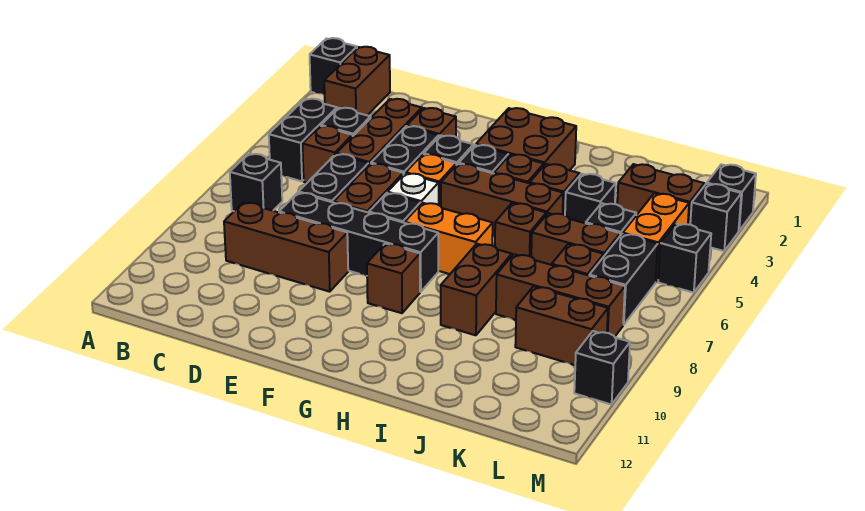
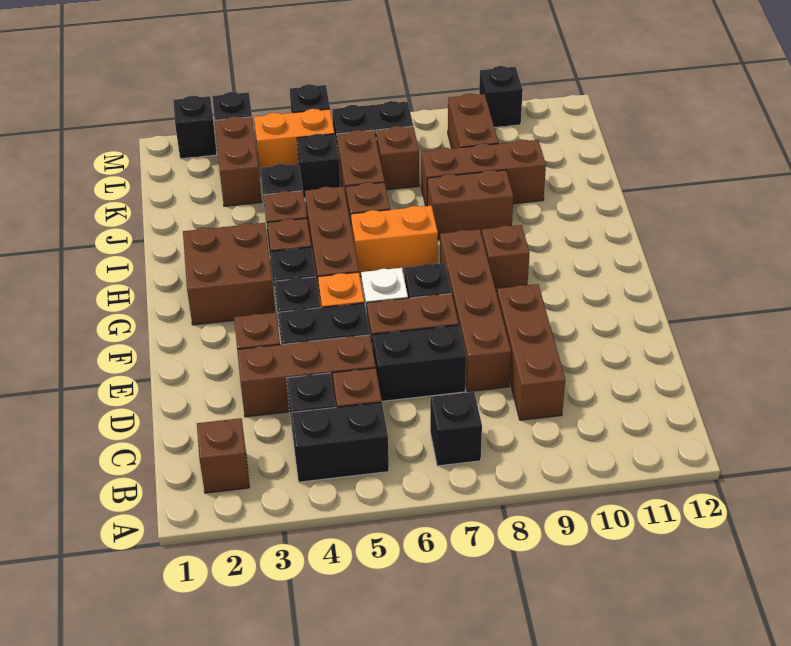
black brick A1 level 1 -> none
brown brick B1:B2 level 1 -> brown brick B2 level 1
black brick D8:G8 level 1 -> brown brick D8:G8 level 1
orange brick G7:H7 level 1 -> orange brick H6:H7 level 1
brown brick J8:L8 level 1 -> brown brick J8:J10 level 1

